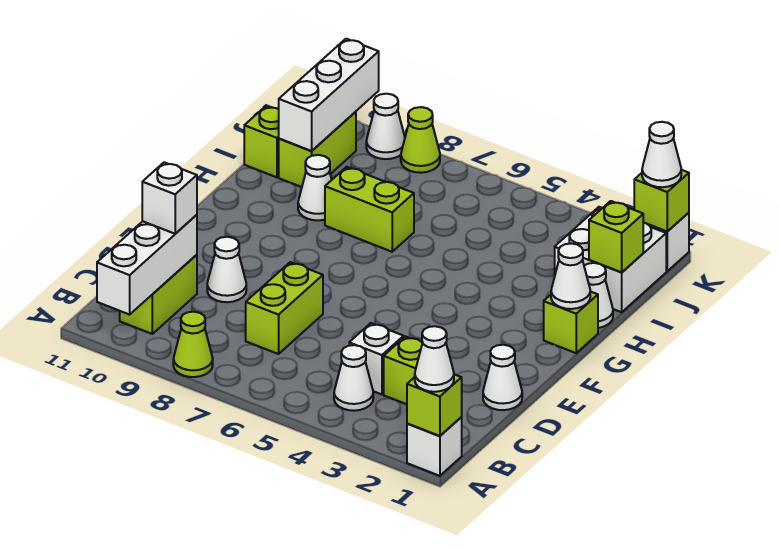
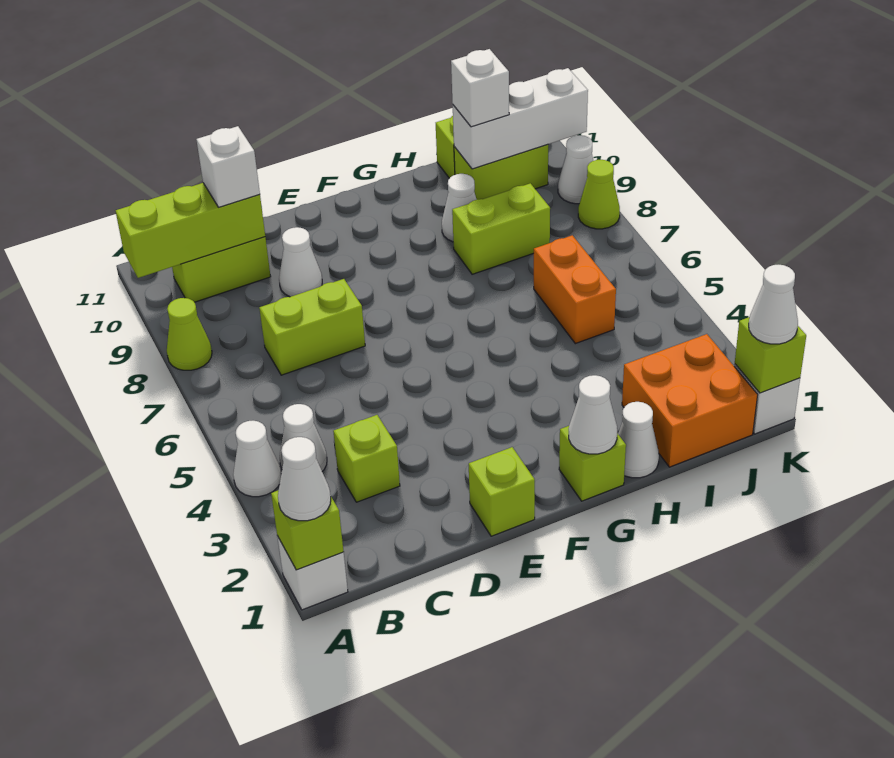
white brick A10:C10 level 2 -> lime brick A10:C10 level 2
white brick C4 level 1 -> white brick I10 level 3
white cone D1 level 1 -> white cone A4 level 1
lime brick H7:H8 level 1 -> lime brick H8:I8 level 1
white brick I1:J2 level 1 -> orange brick I1:J2 level 1
lime brick I1 level 2 -> lime brick E1 level 1
none -> orange brick I5:I6 level 1

